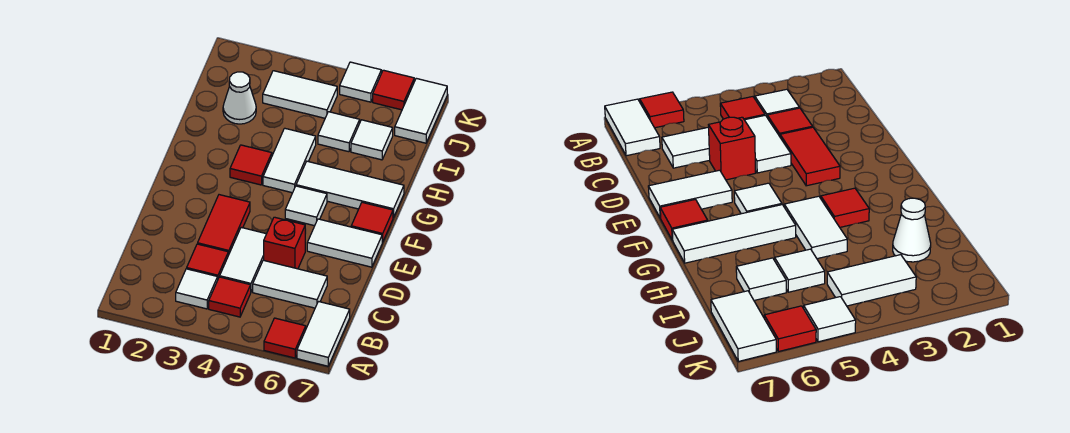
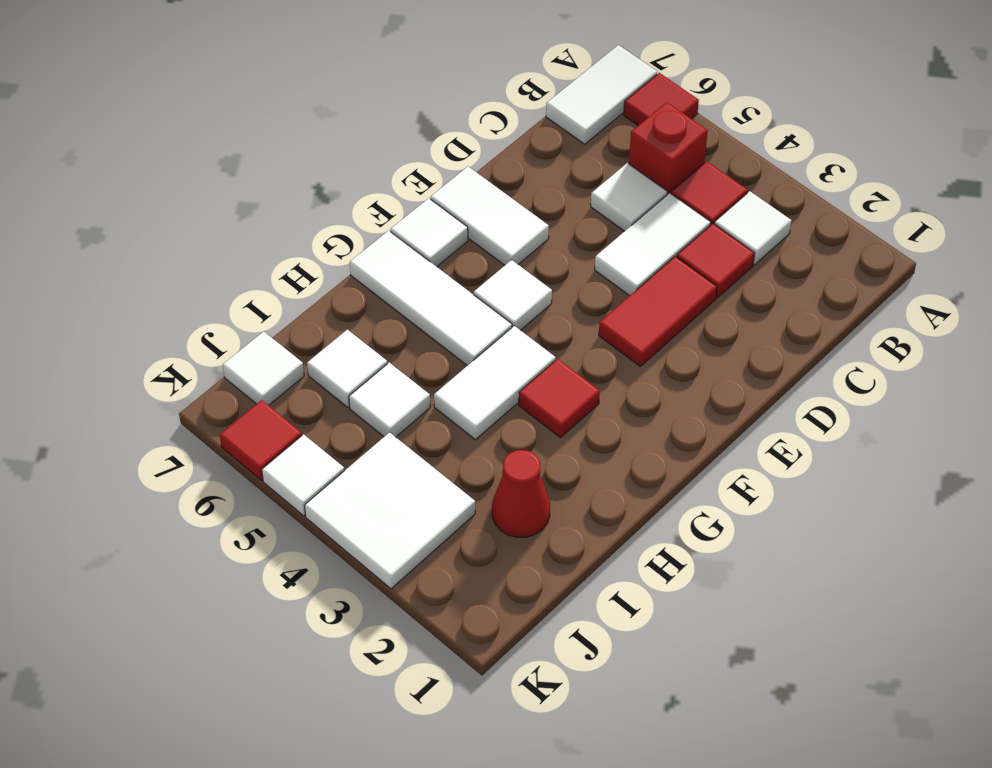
white tile C5:C6 level 1 -> white tile C5 level 1
red brick D5 level 1 -> red brick B5 level 1
red tile F7 level 1 -> white tile F7 level 1
white cone I2 level 1 -> red cone I2 level 1
white tile J3:J4 level 1 -> white tile J3:K4 level 1
white tile J7:K7 level 1 -> white tile J7 level 1

